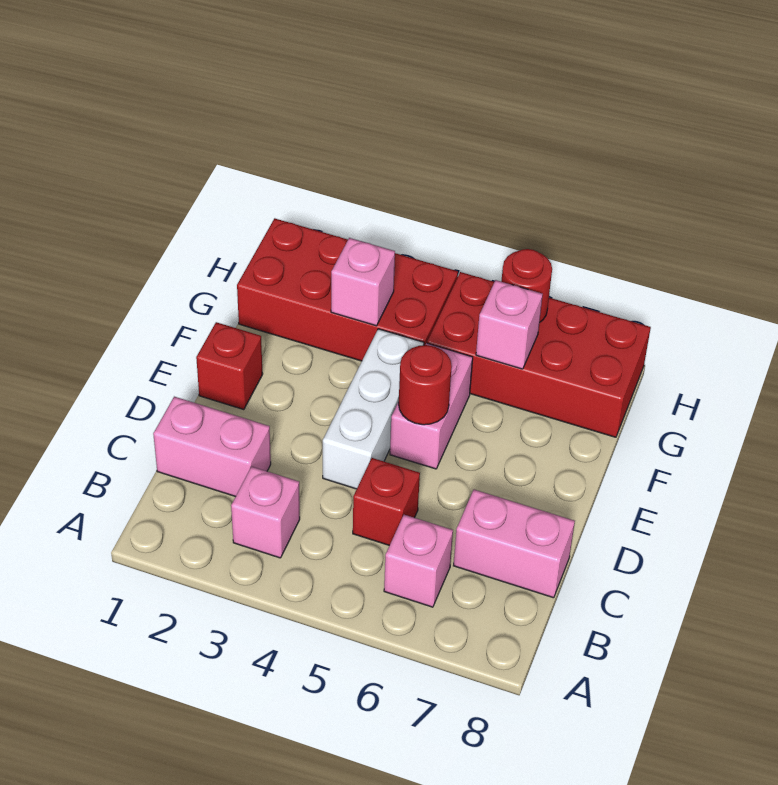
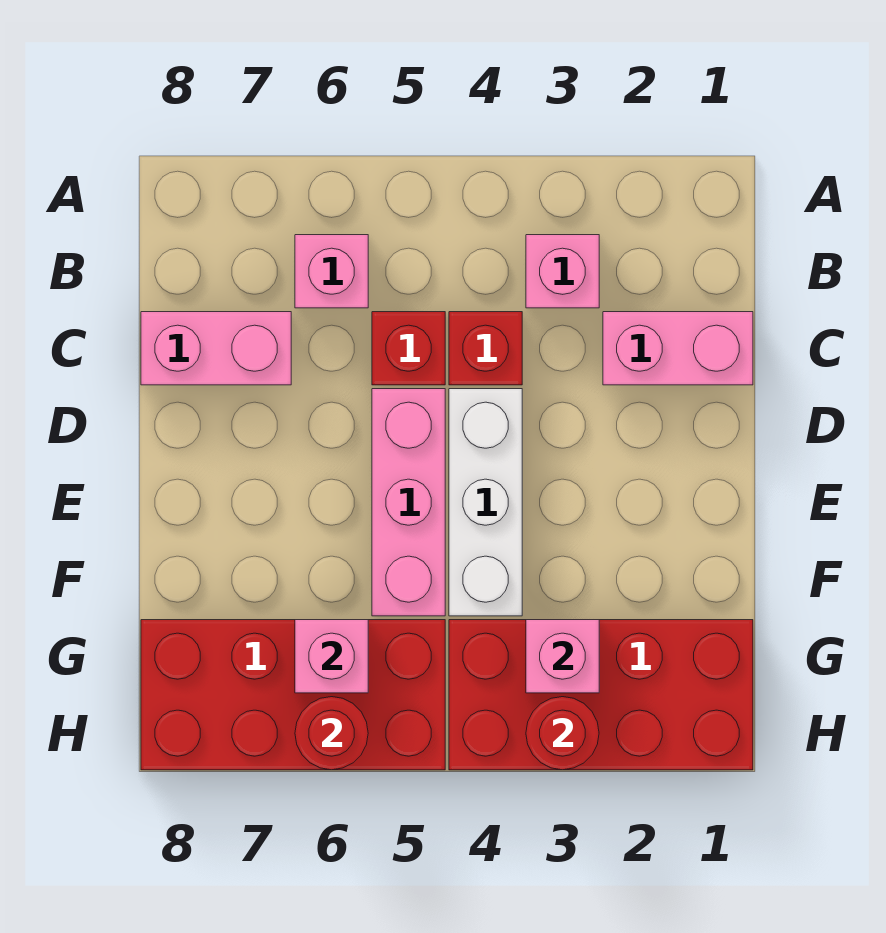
red brick E1 level 1 -> red brick C4 level 1
pink brick E5:F5 level 1 -> pink brick D5:F5 level 1
red round brick E5 level 2 -> red round brick H3 level 2

